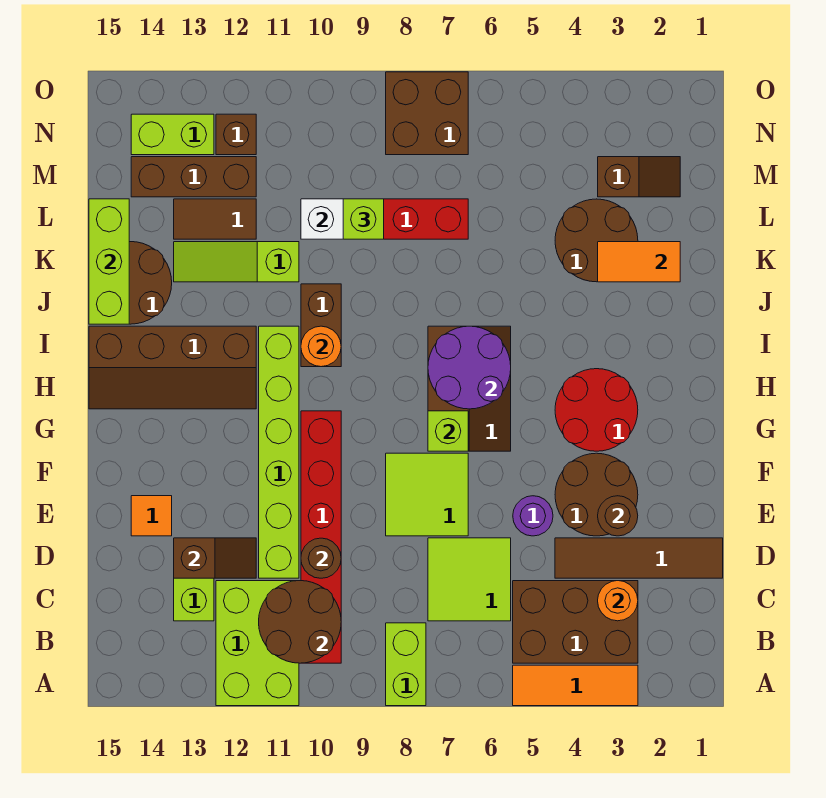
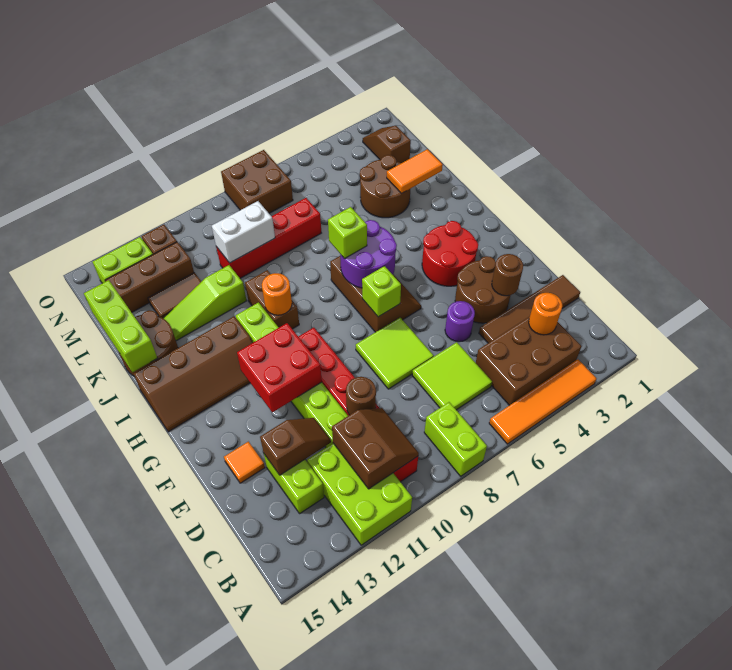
orange tile A3:A5 level 1 -> orange tile A3:A6 level 1
brown round brick B10:C11 level 2 -> brown slope B10:C11 level 2 top 11
none -> red brick F11:G12 level 2
lime brick L9 level 3 -> lime brick I7 level 3
brown slope M2:M3 level 1 top 3 -> brown slope M2:N2 level 1 top M

